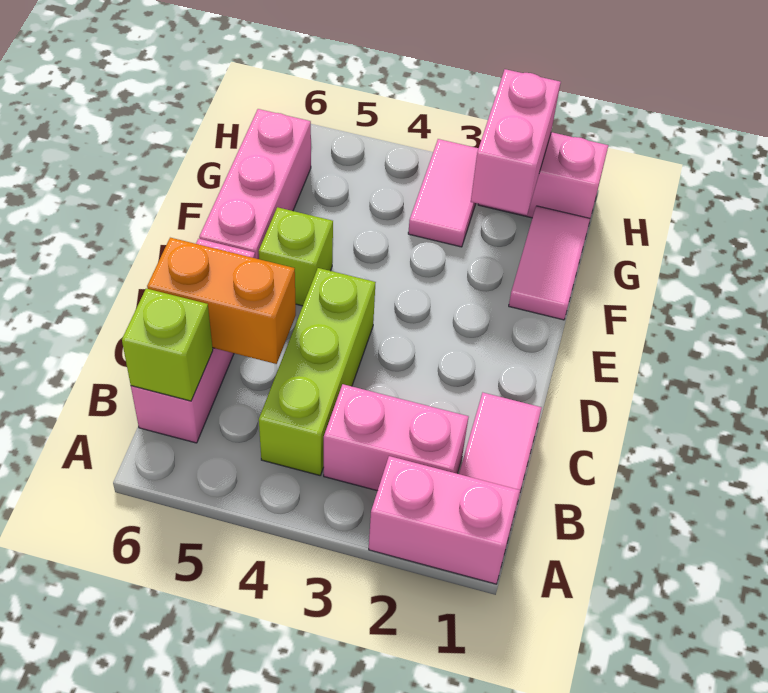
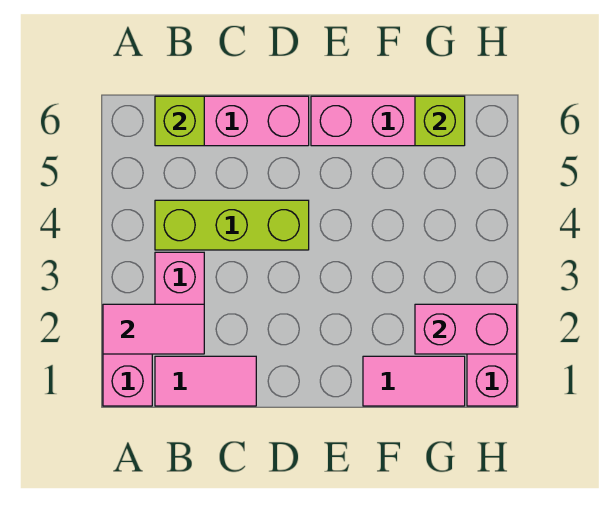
orange brick C5:C6 level 2 -> none
lime brick E5 level 1 -> lime brick G6 level 2
pink tile G3:H3 level 1 -> pink tile A2:B2 level 2

